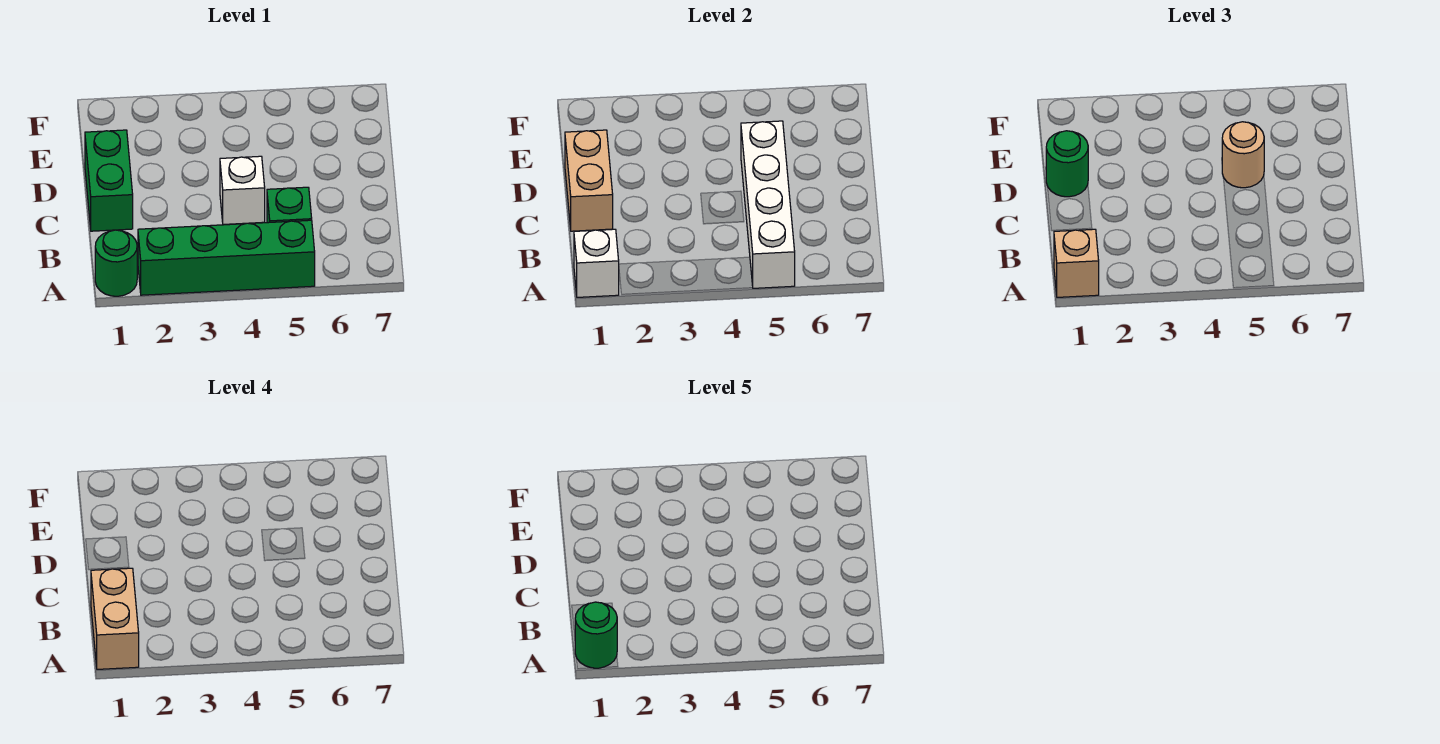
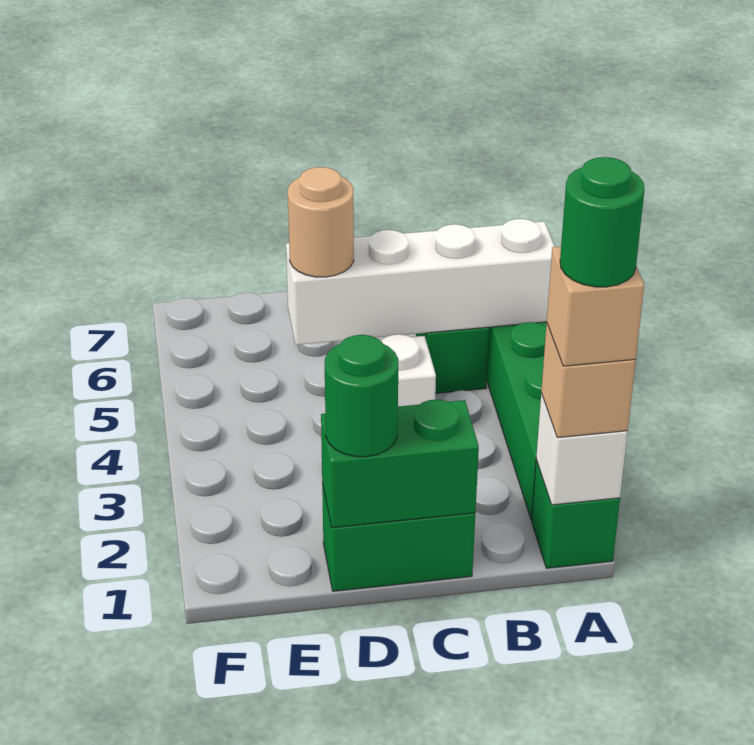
green round brick A1 level 1 -> green brick A1 level 1
tan brick A1:B1 level 4 -> tan brick A1 level 4
tan brick C1:D1 level 2 -> green brick C1:D1 level 2

